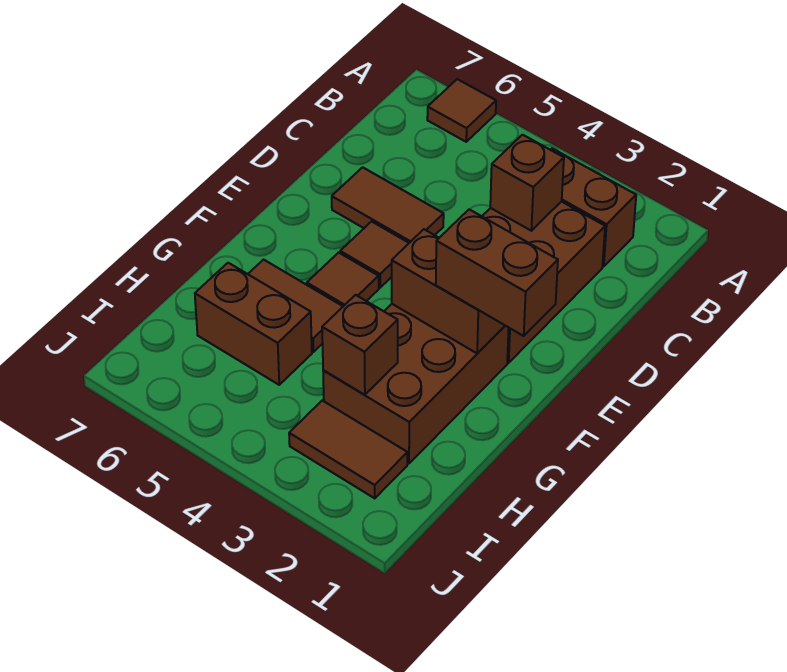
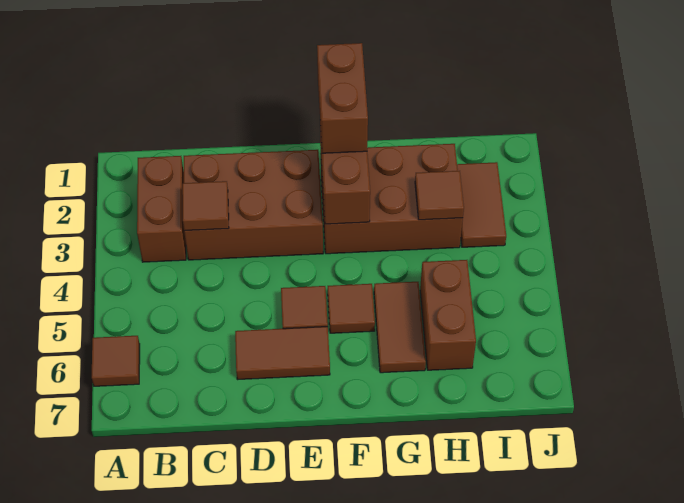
brown brick C3 level 2 -> brown tile C3 level 2
brown tile D5:D6 level 1 -> brown tile D6:E6 level 1
brown brick H3 level 2 -> brown tile H3 level 2

